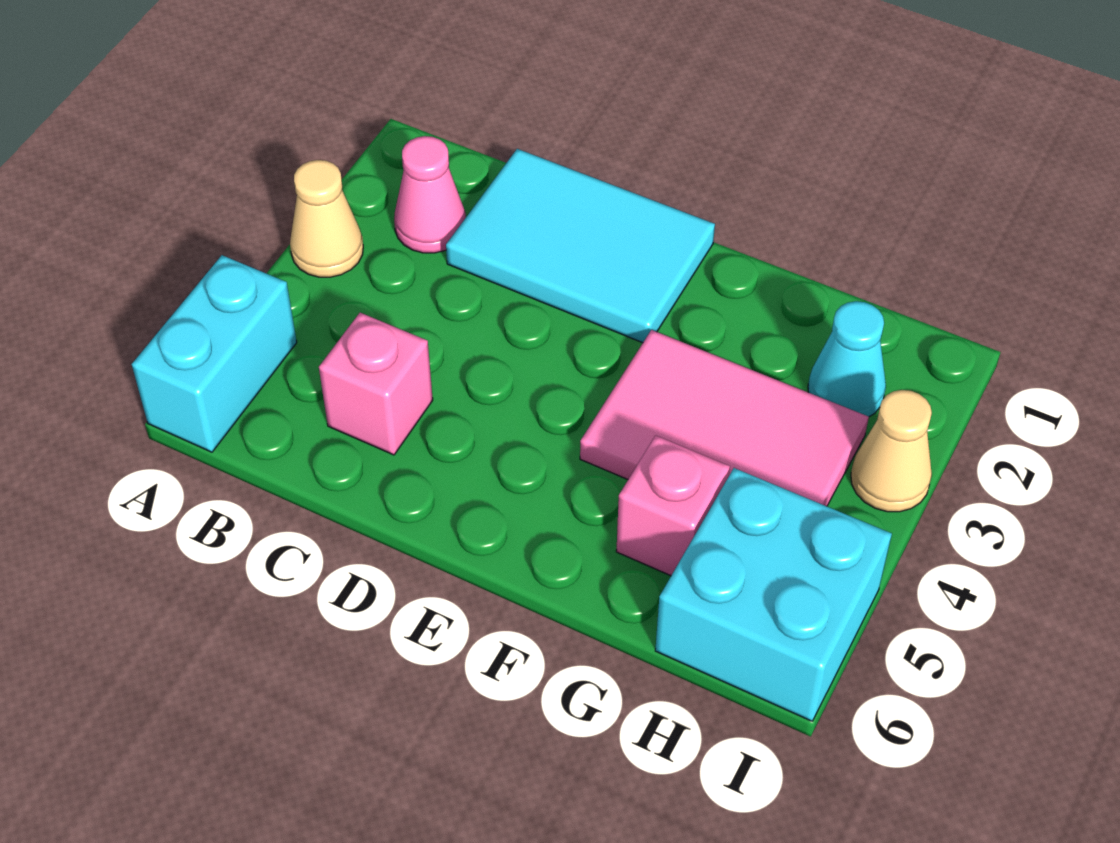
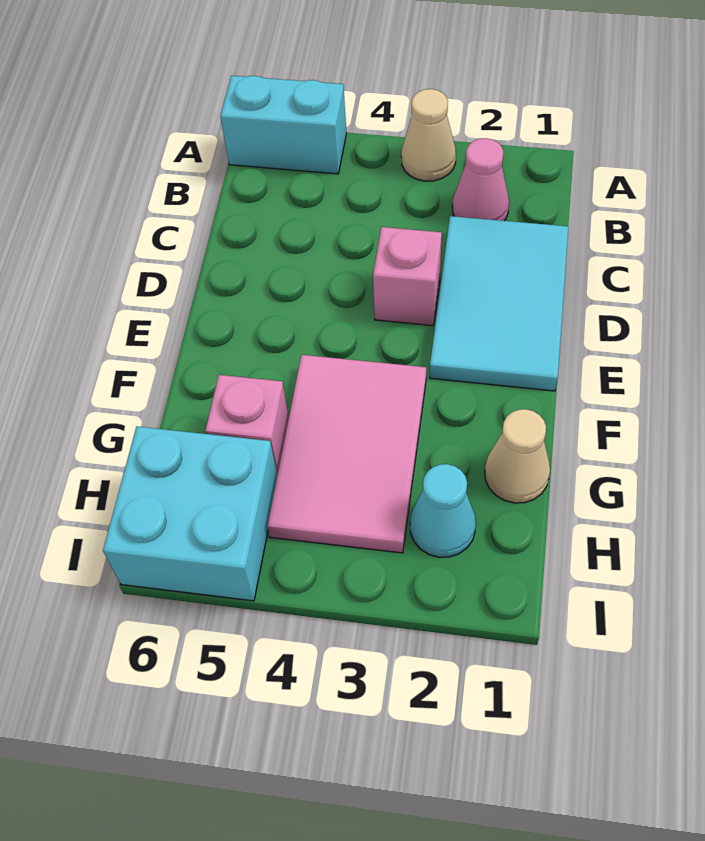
pink brick C5 level 1 -> pink brick D3 level 1
tan cone I3 level 1 -> tan cone G1 level 1

